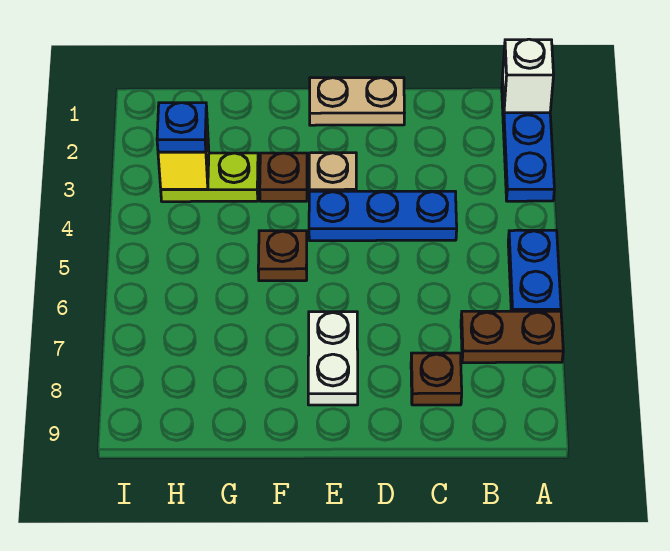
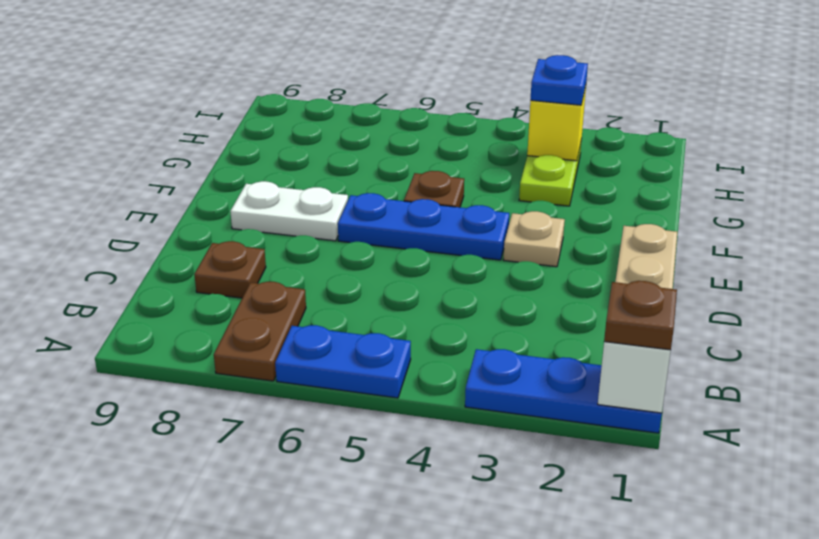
blue plate C4:E4 level 1 -> blue plate E4:E6 level 1
brown plate F3 level 1 -> brown plate A1 level 3

